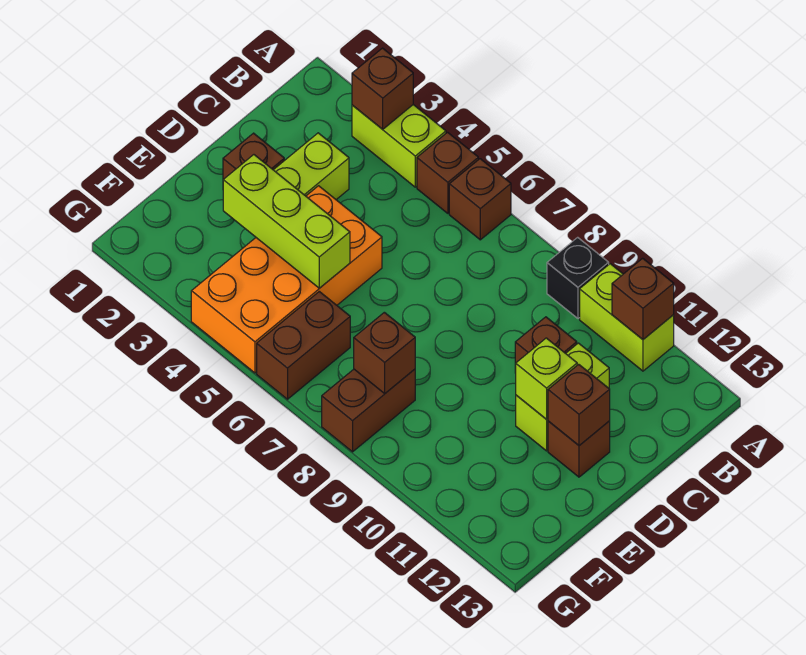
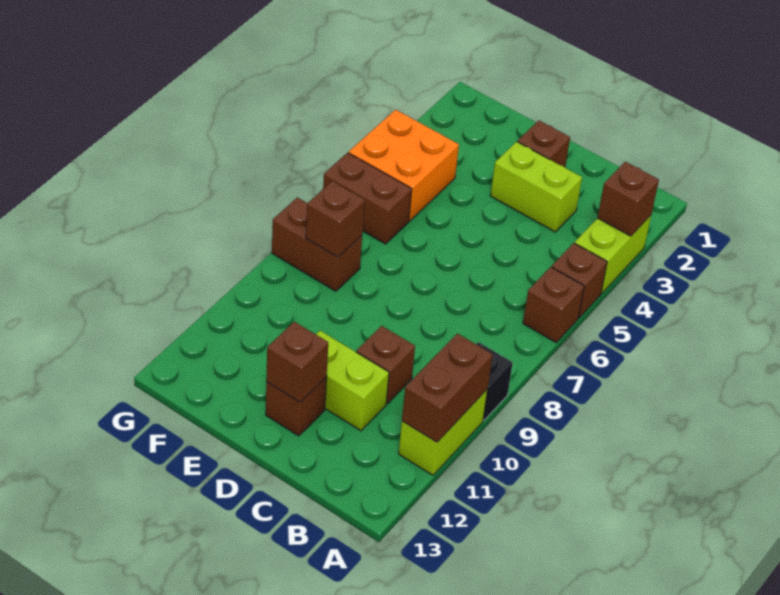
brown brick A11 level 2 -> brown brick A10:A11 level 2
orange brick D4:G5 level 1 -> orange brick F4:G5 level 1
lime brick D11 level 2 -> none
lime brick E3:E5 level 2 -> none

